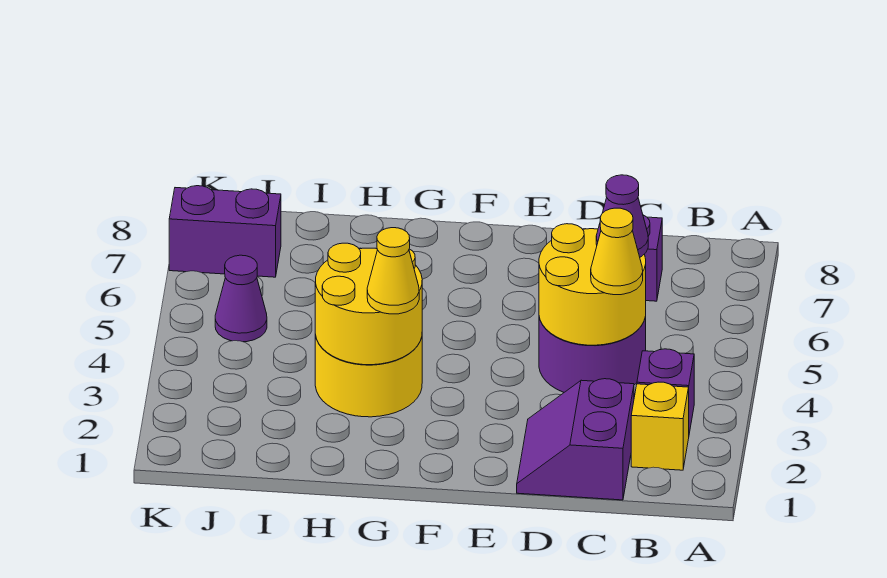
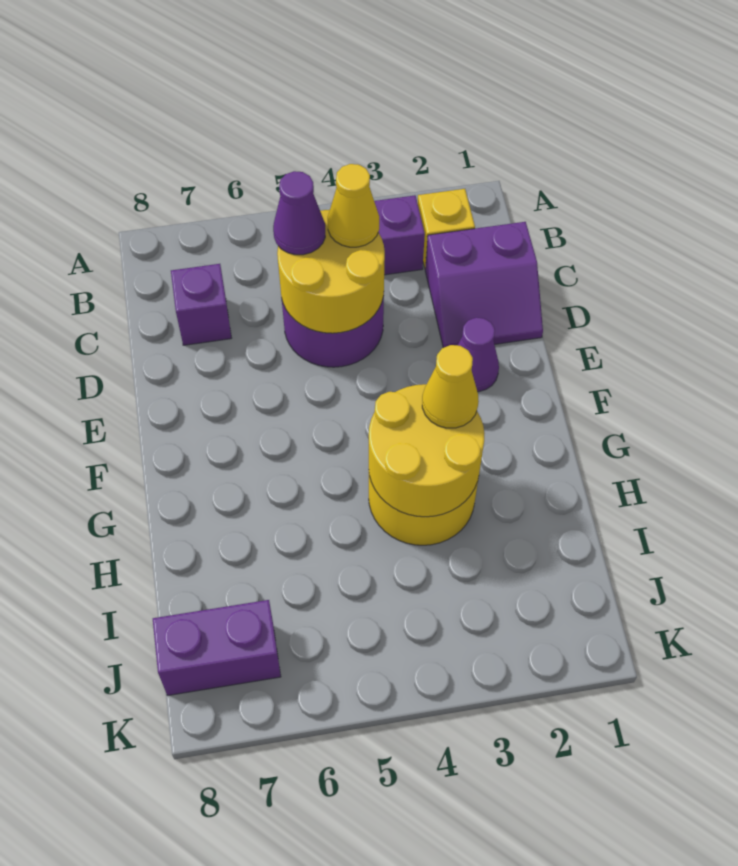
purple cone J5 level 1 -> purple cone E2 level 1
purple brick J7:K7 level 1 -> purple brick J7:J8 level 1

